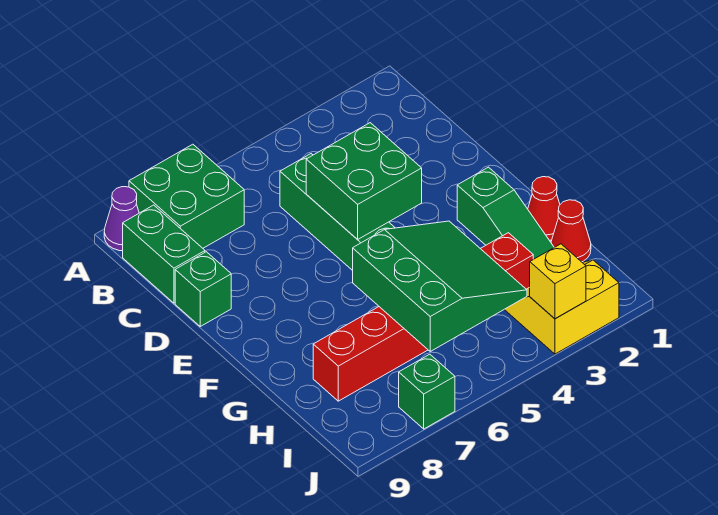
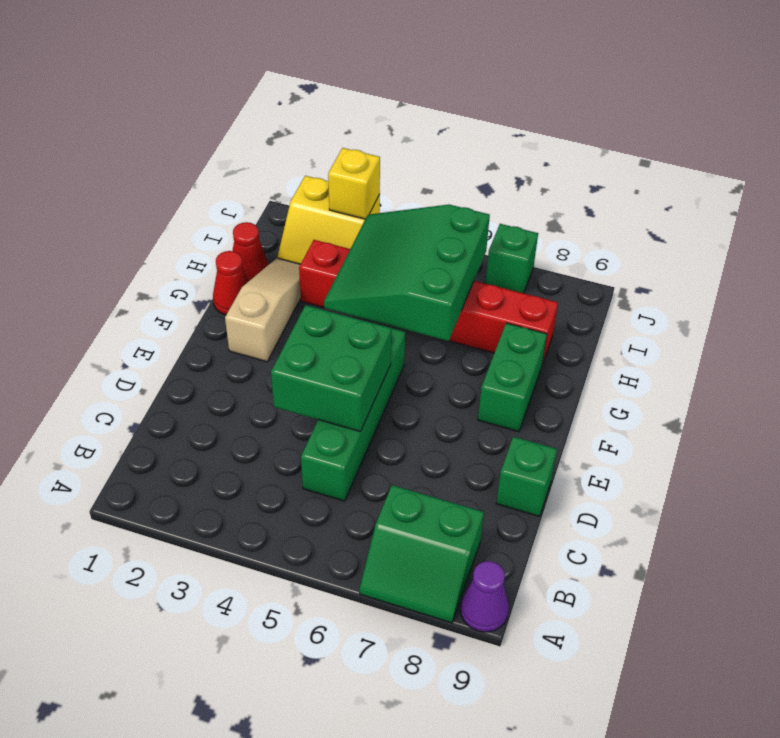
green brick A7:B8 level 1 -> green slope A7:B8 level 1 top B
green brick B9:C9 level 1 -> green brick F8:G8 level 1
green slope F2:H2 level 1 top F -> tan slope F2:H2 level 1 top F

